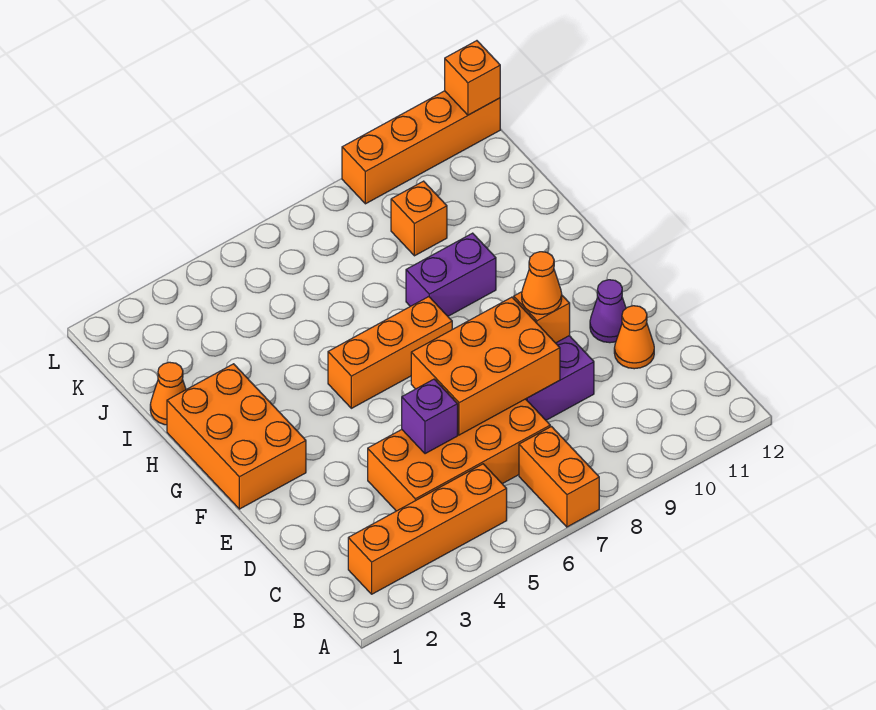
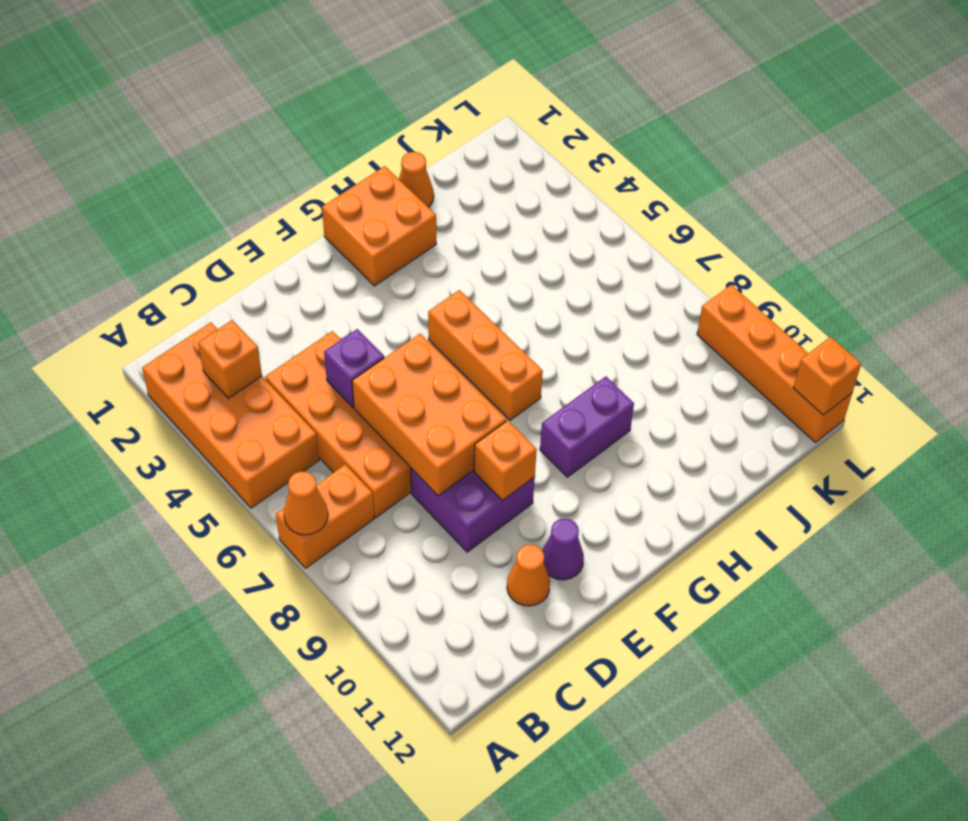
orange brick B2:B5 level 1 -> orange brick A2:B5 level 1
orange cone E9 level 3 -> orange cone A7 level 2
orange brick F1:H2 level 1 -> orange brick G1:H2 level 1
purple brick H8:H9 level 1 -> purple brick G9:H9 level 1
orange brick J9 level 1 -> orange brick B3 level 2

